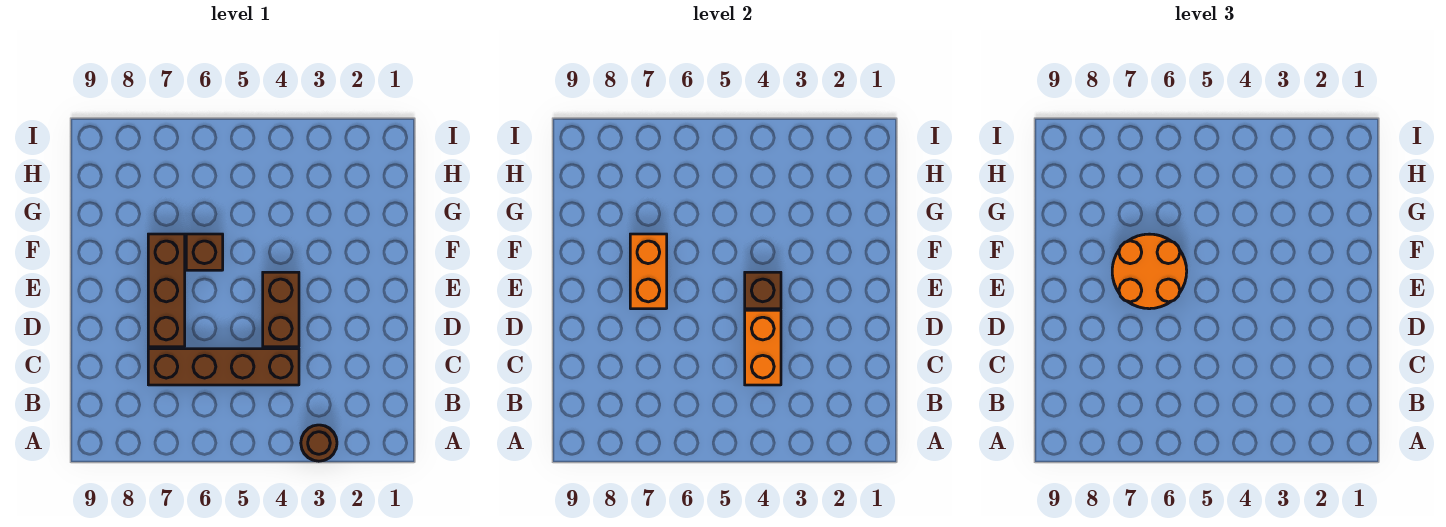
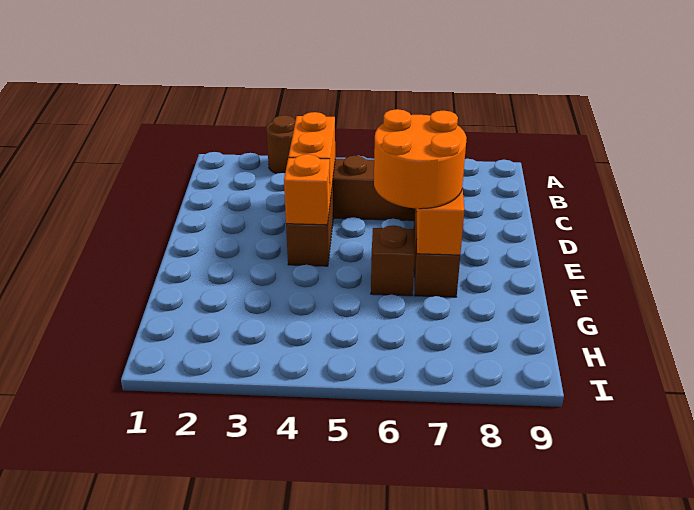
brown brick E4 level 2 -> orange brick E4 level 2

